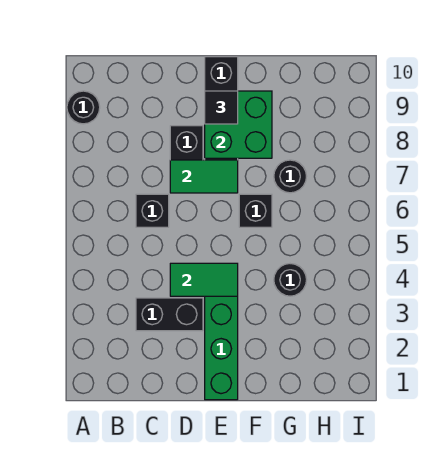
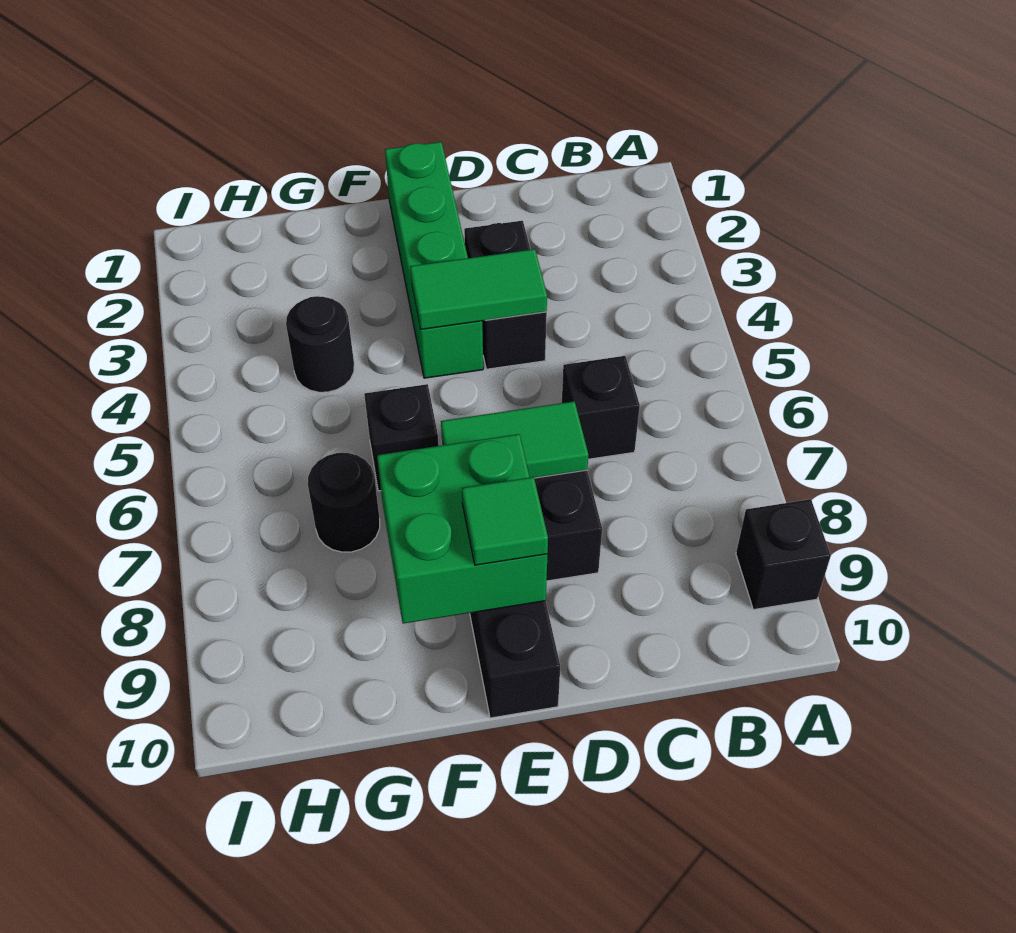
black round brick A9 level 1 -> black brick A9 level 1
black brick C3:D3 level 1 -> black brick D3:D4 level 1
black tile E9 level 3 -> green tile E9 level 3

